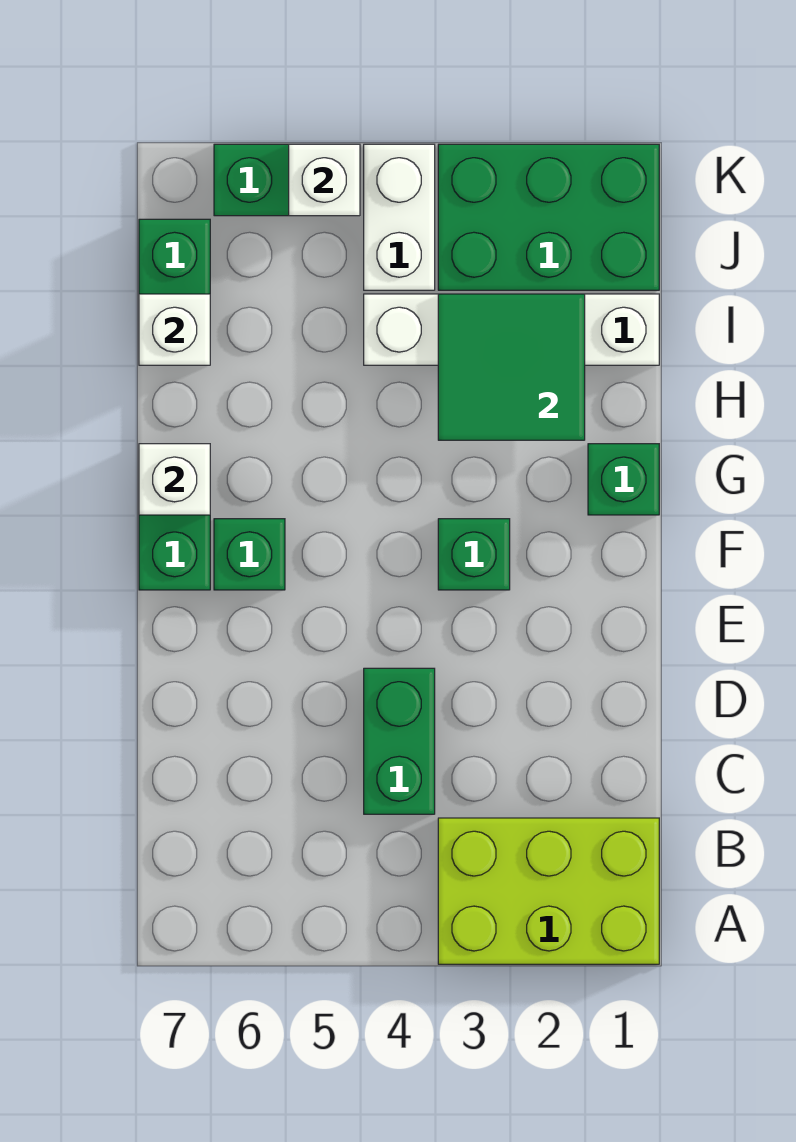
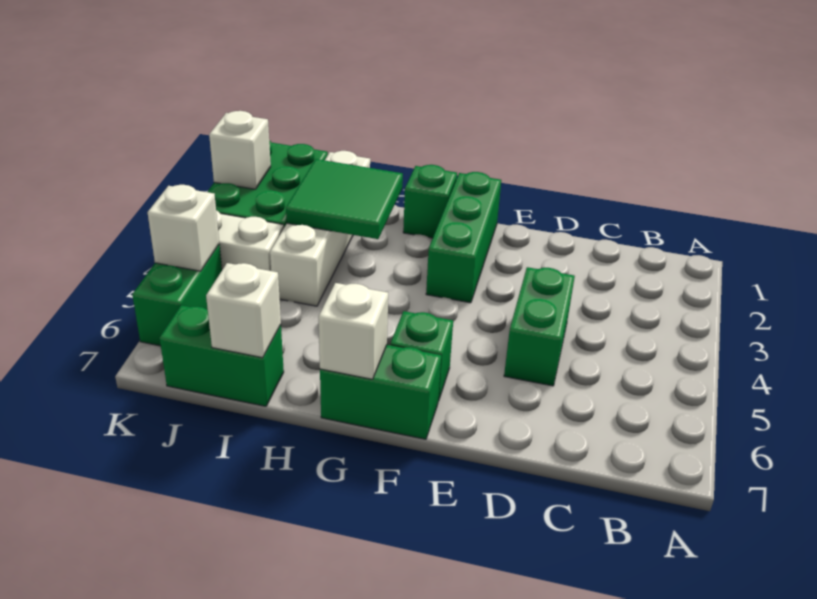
lime brick A1:B3 level 1 -> none
green brick C4:D4 level 1 -> green brick D4:D5 level 1
green brick F3 level 1 -> green brick F1:F3 level 1
none -> white brick K2 level 2

